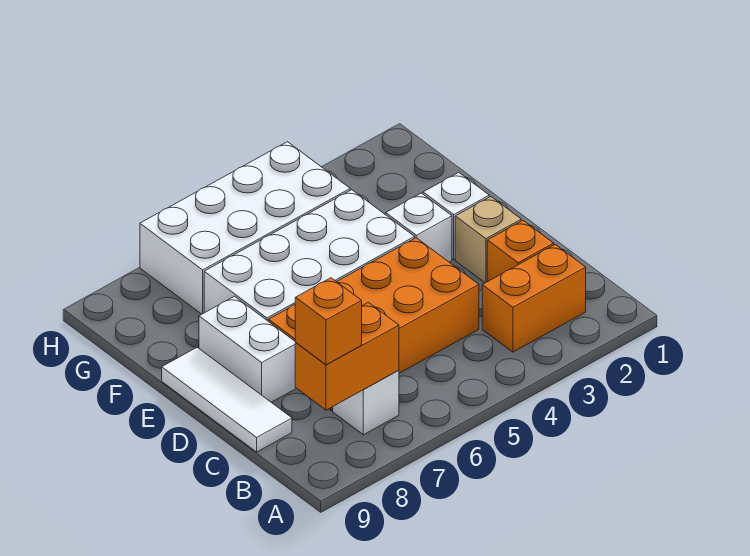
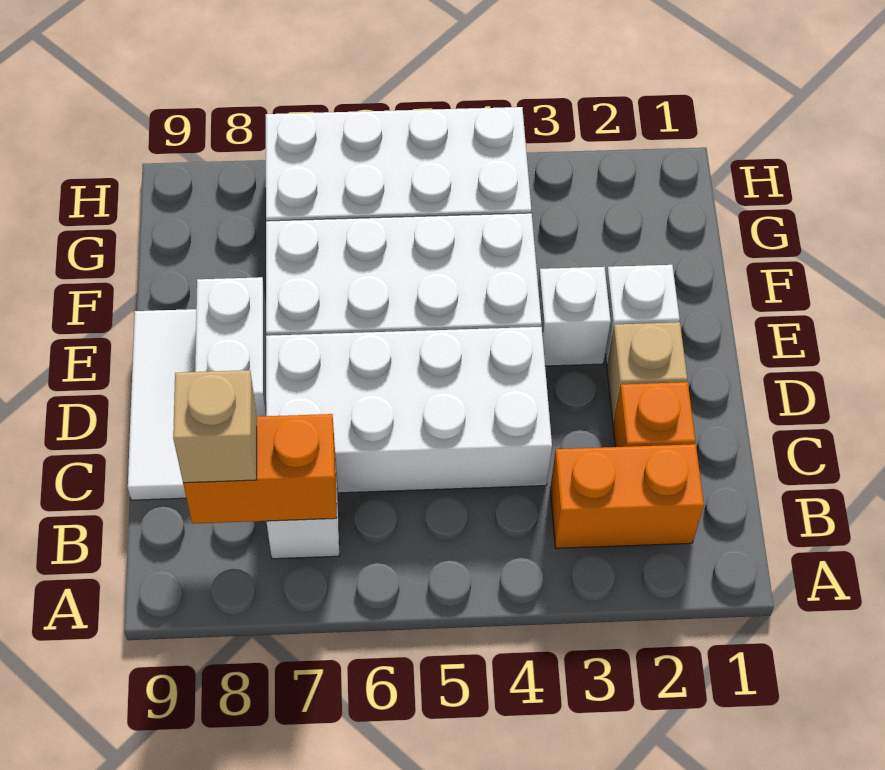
orange brick B8 level 3 -> tan brick B8 level 3
orange brick C4:D7 level 1 -> white brick C4:D7 level 1

